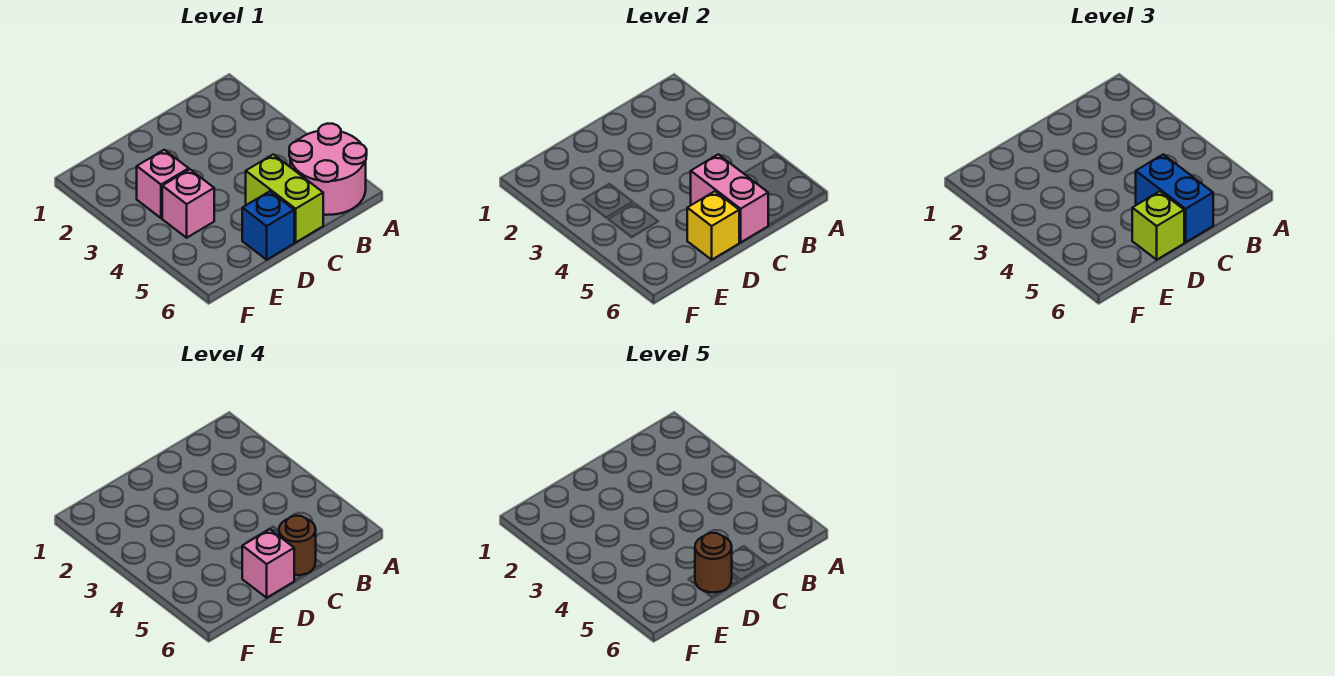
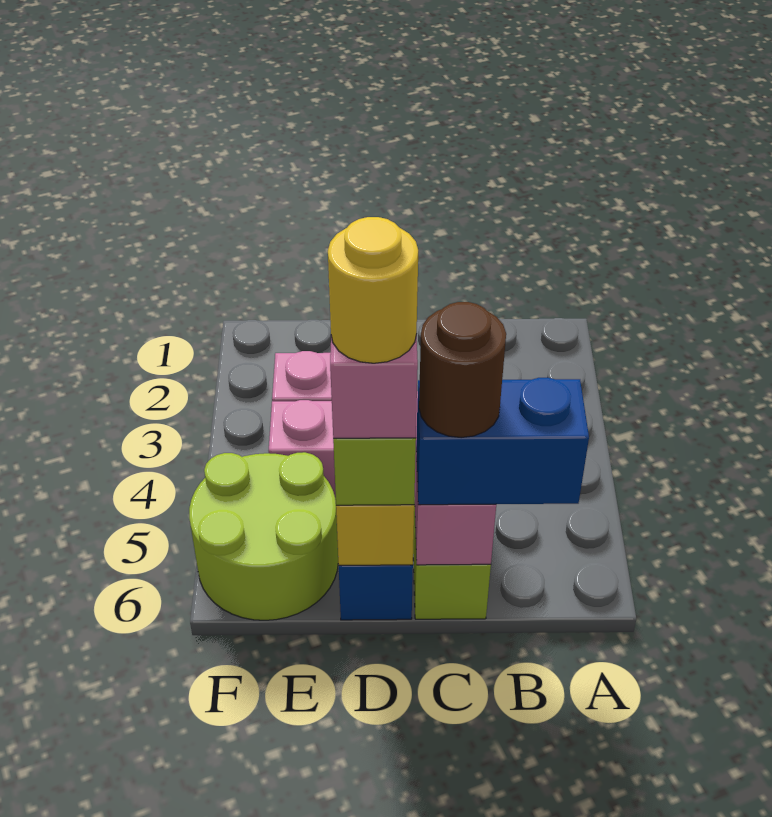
pink round brick A5:B6 level 1 -> none
blue brick C5:C6 level 3 -> blue brick B6:C6 level 3
brown round brick D6 level 5 -> yellow round brick D6 level 5
none -> lime round brick E5:F6 level 1

